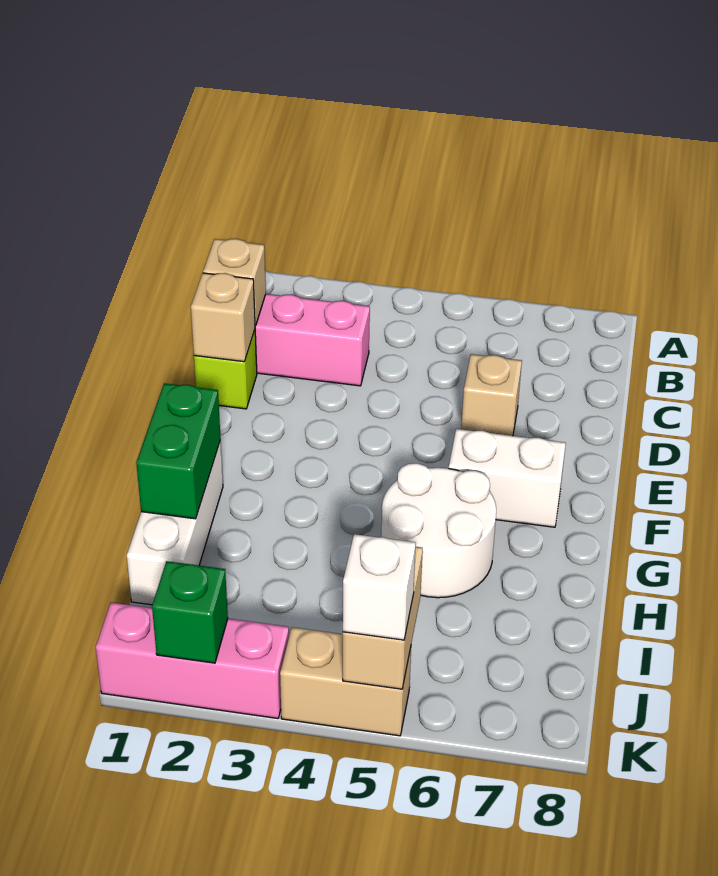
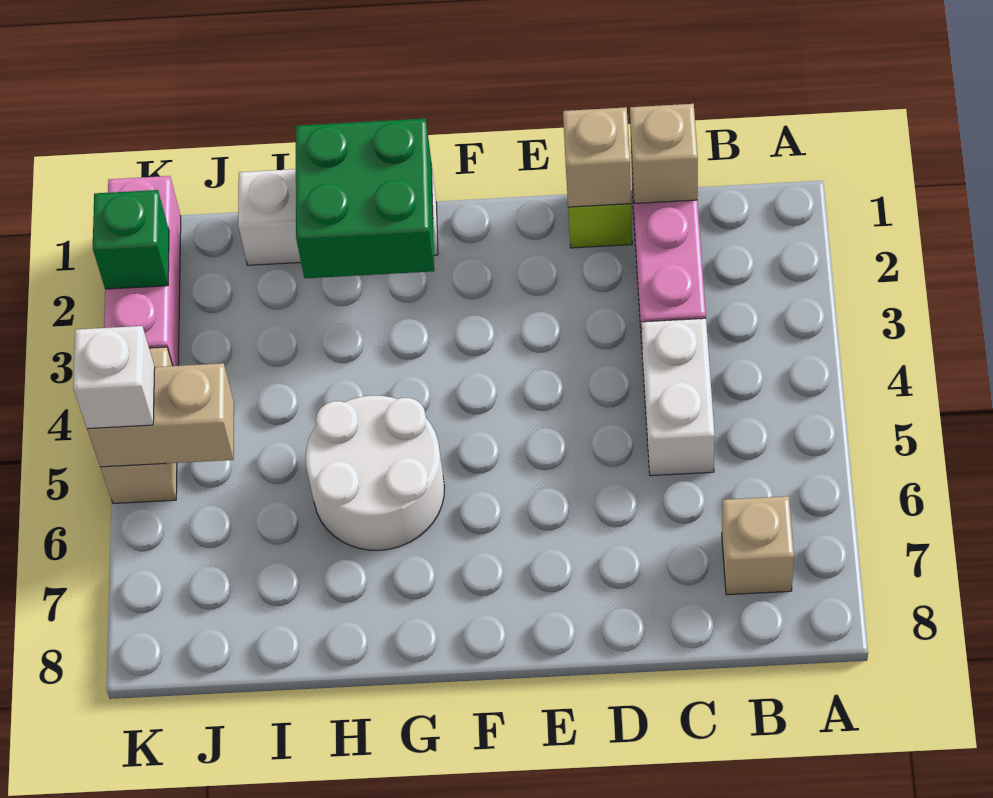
tan brick D6 level 1 -> tan brick B7 level 1
white brick F6:F7 level 1 -> white brick C4:C5 level 1
green brick G1:H1 level 2 -> green brick G1:H2 level 2

